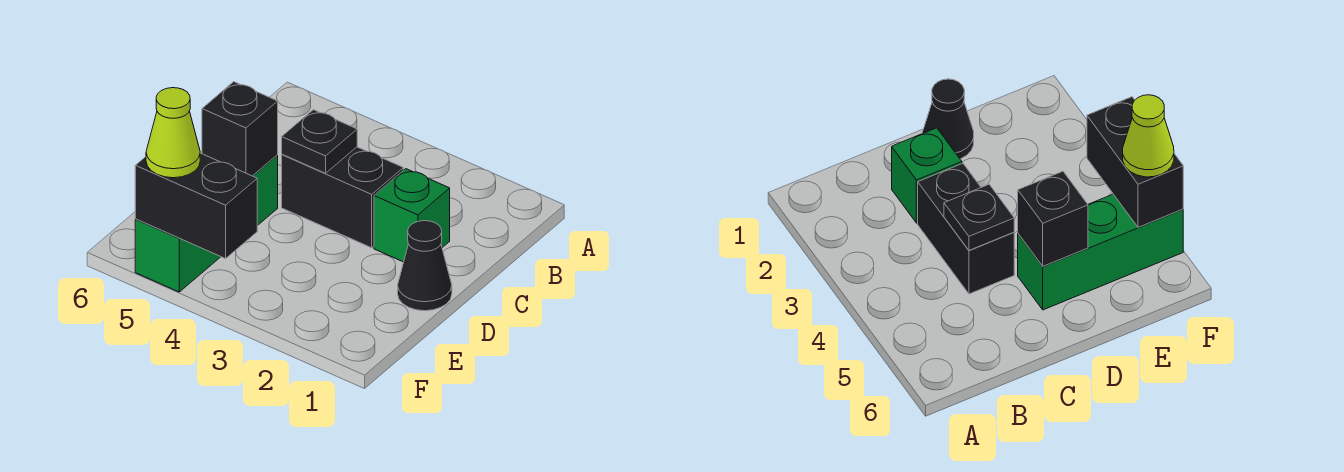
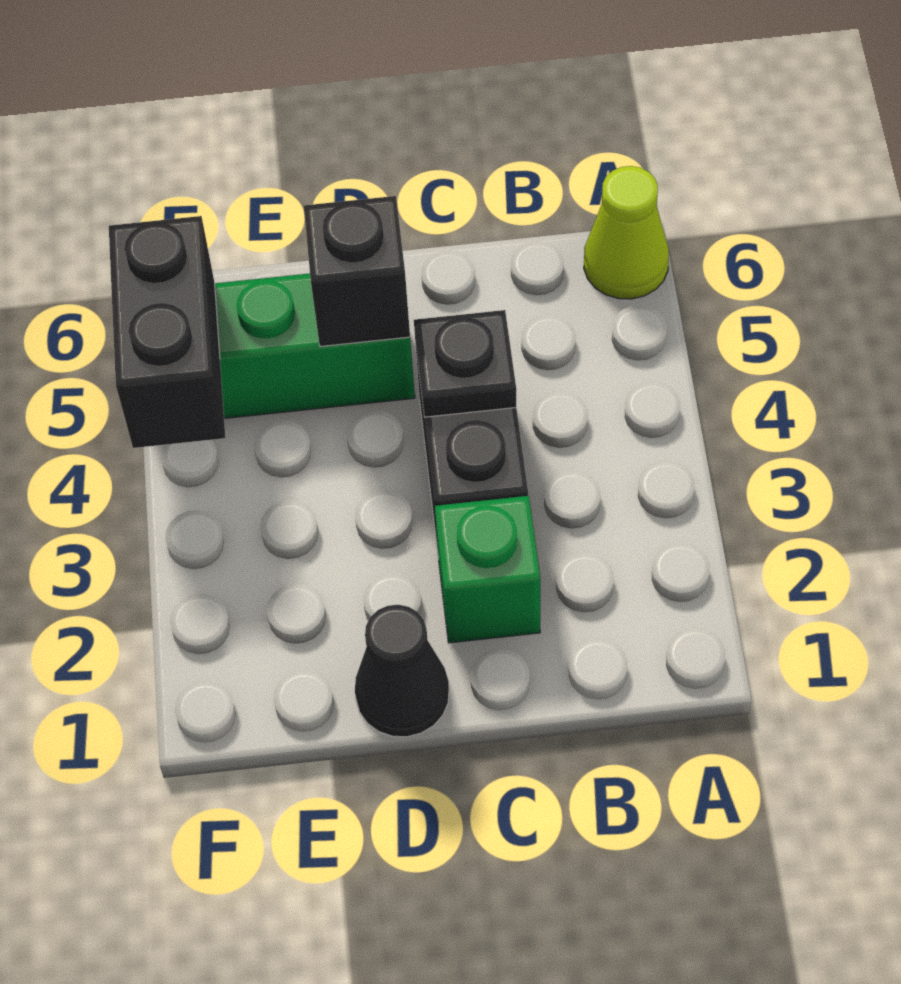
lime cone F5 level 3 -> lime cone A6 level 1

